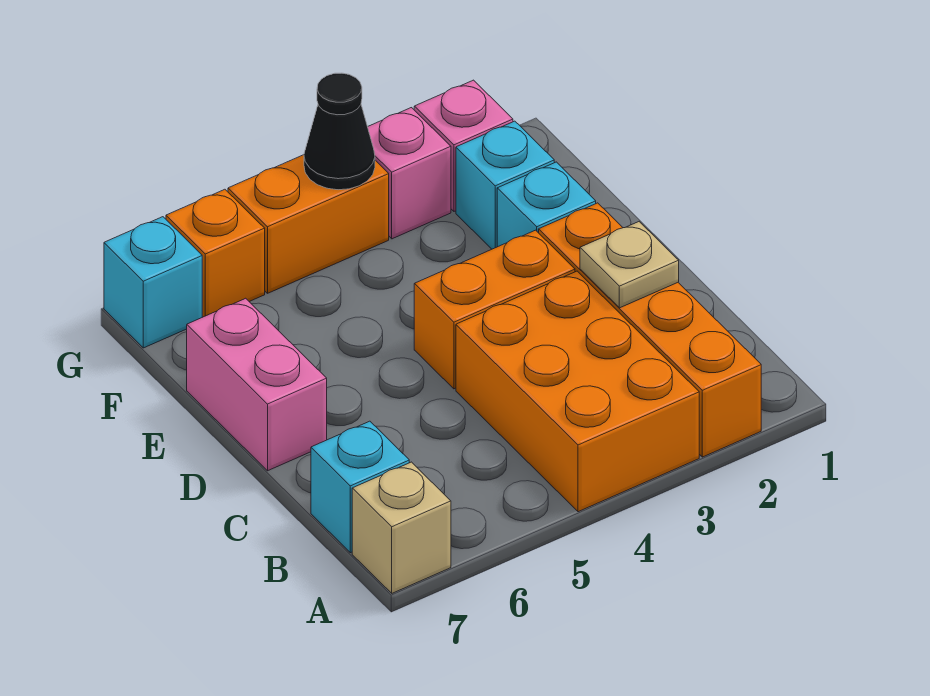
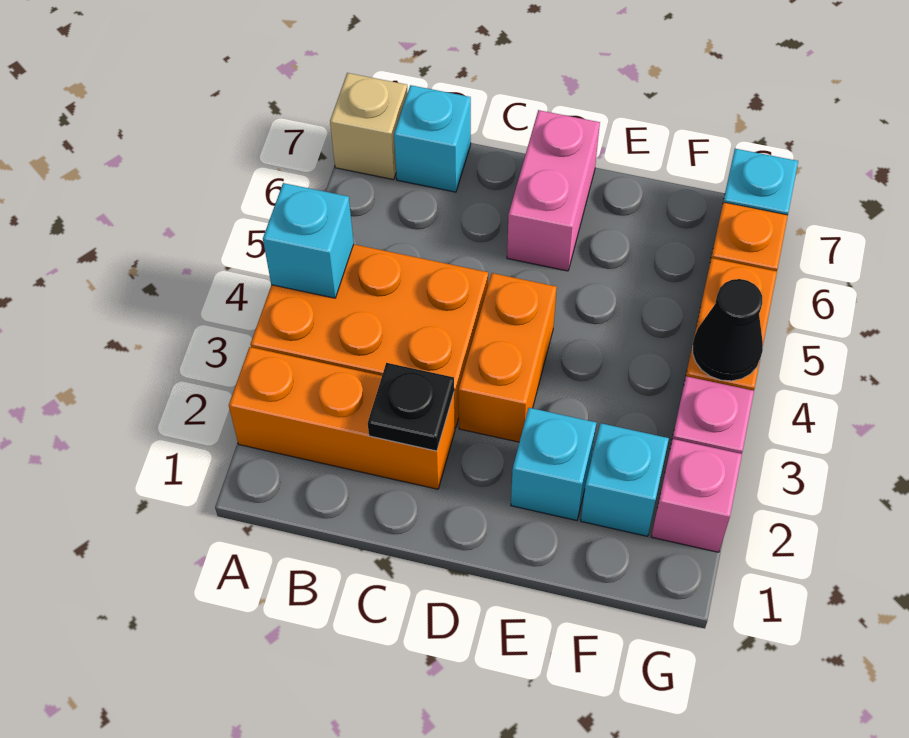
orange brick A2:D2 level 1 -> orange brick A2:C2 level 1
none -> cyan brick A4 level 2
tan plate C2 level 2 -> black plate C2 level 2
pink brick D7:E7 level 1 -> pink brick D6:D7 level 1

